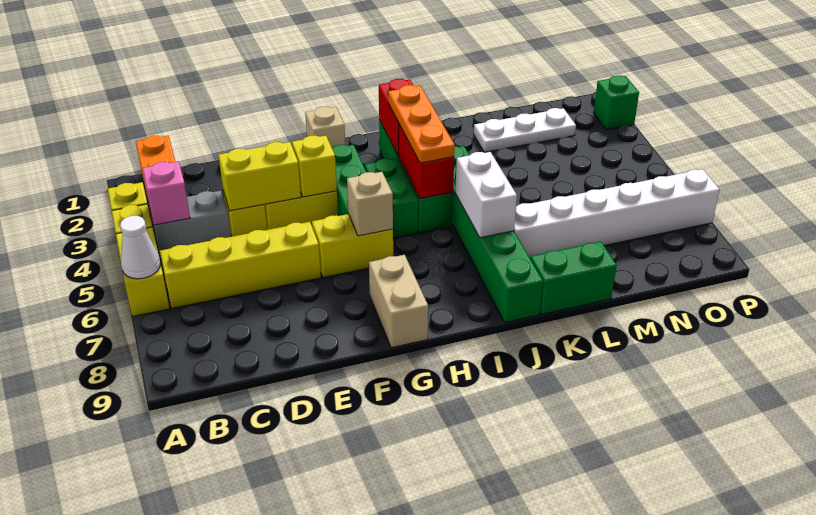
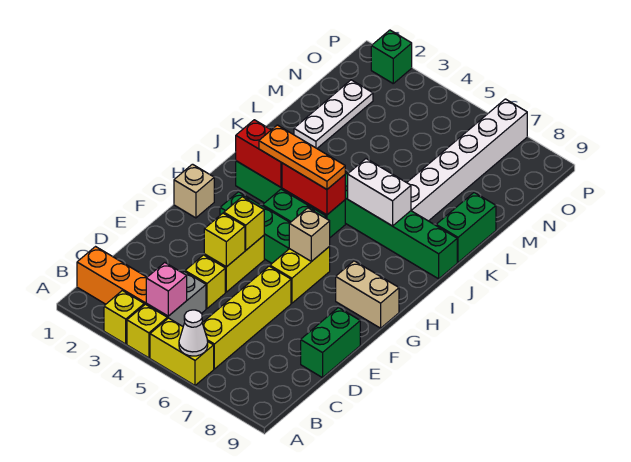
yellow brick D4:E4 level 2 -> yellow brick E4 level 2
none -> green brick D9:E9 level 1

